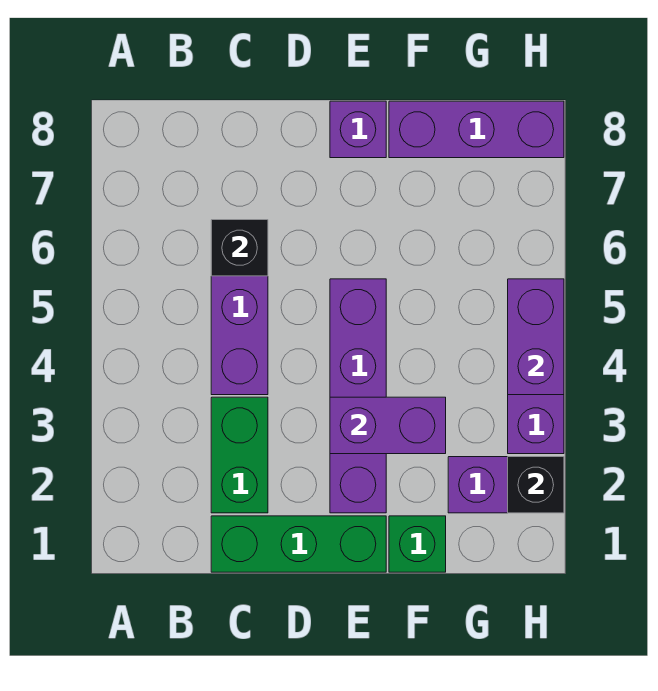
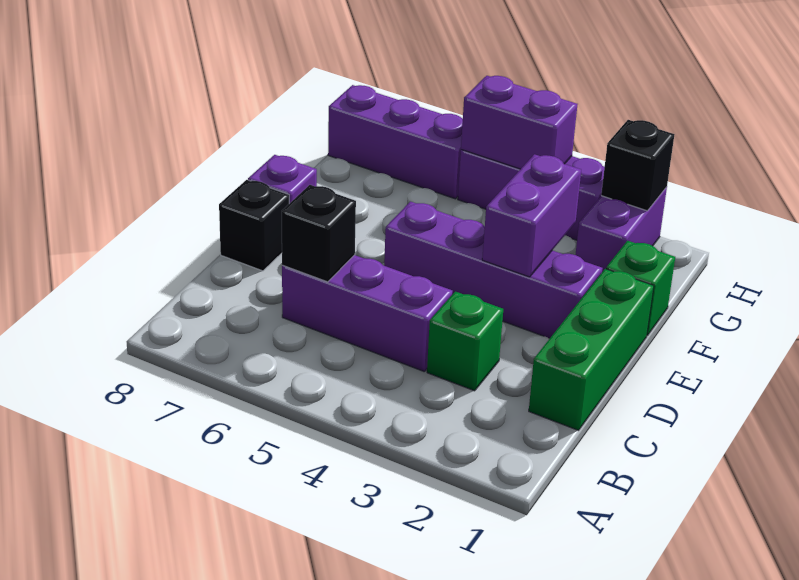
green brick C2:C3 level 1 -> green brick C3 level 1
none -> black brick D8 level 1
purple brick F8:H8 level 1 -> purple brick H6:H8 level 1

